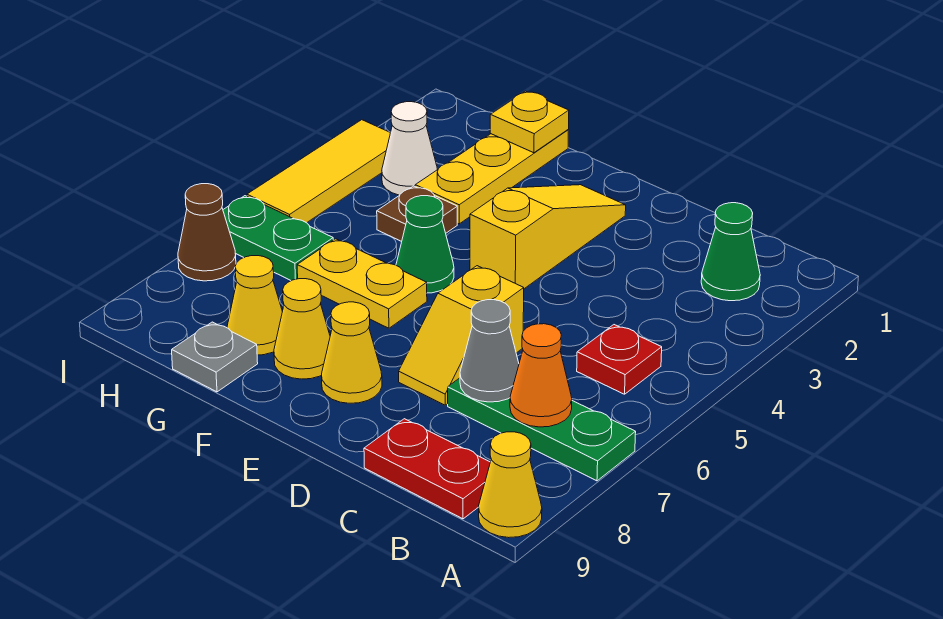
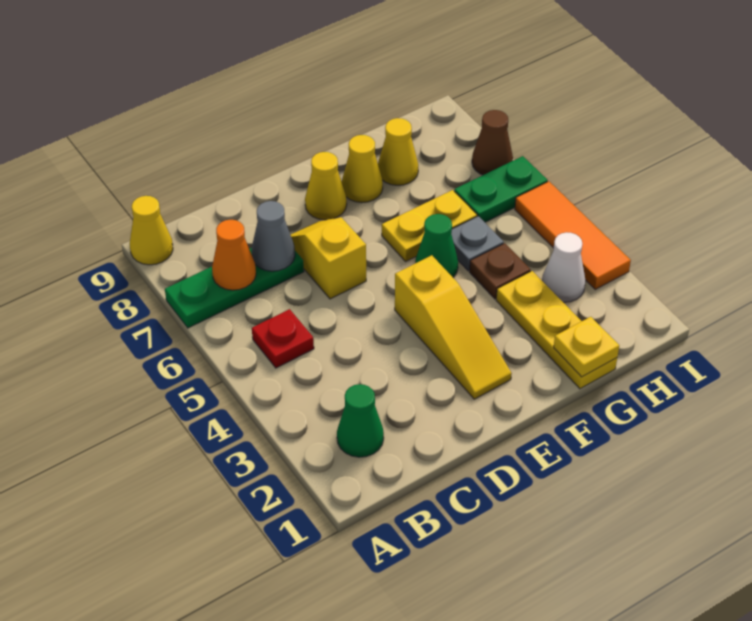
red plate B9:C9 level 1 -> none
grey plate G9 level 1 -> grey plate G5 level 1
yellow tile I3:I5 level 1 -> orange tile I3:I5 level 1

